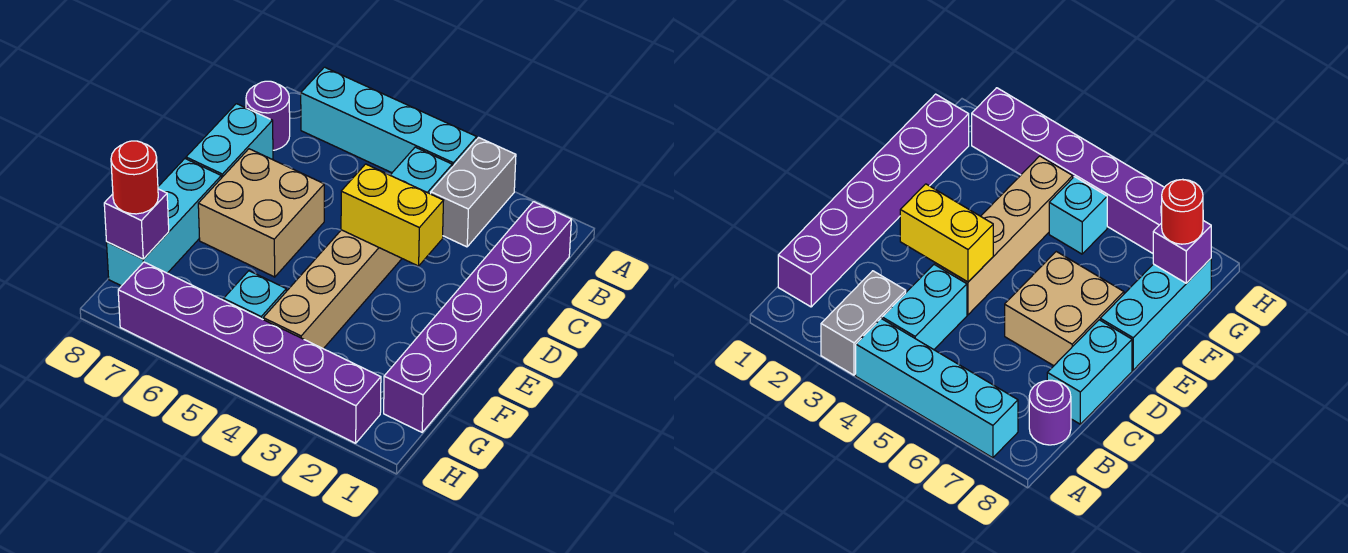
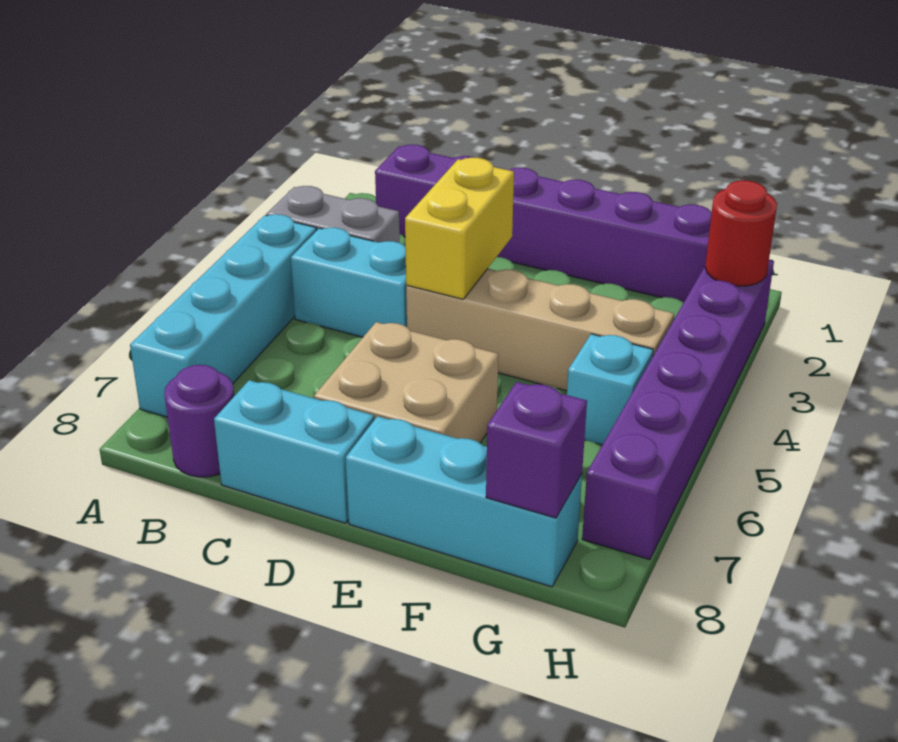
red round brick G8 level 3 -> red round brick H2 level 2

